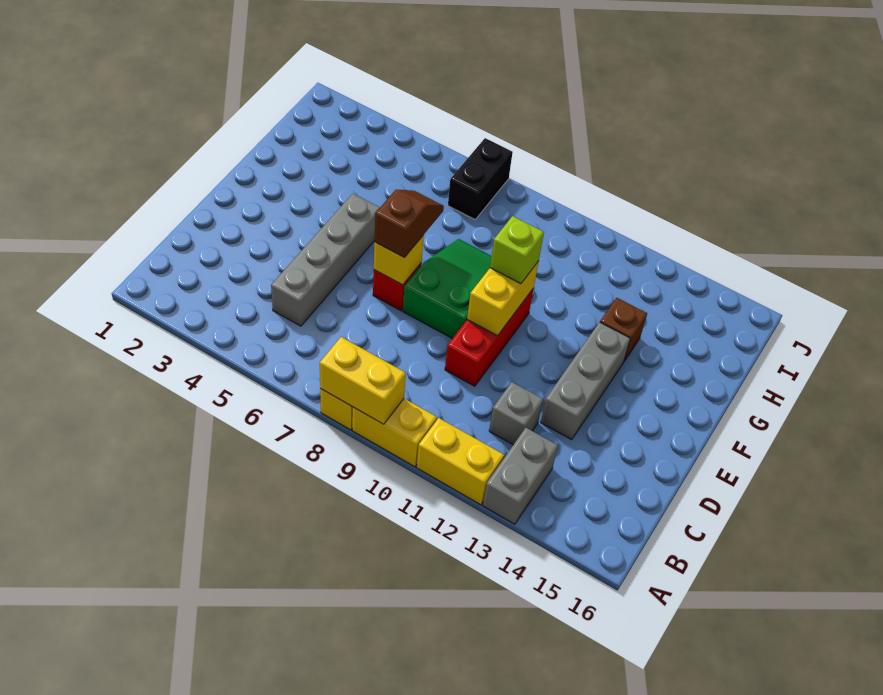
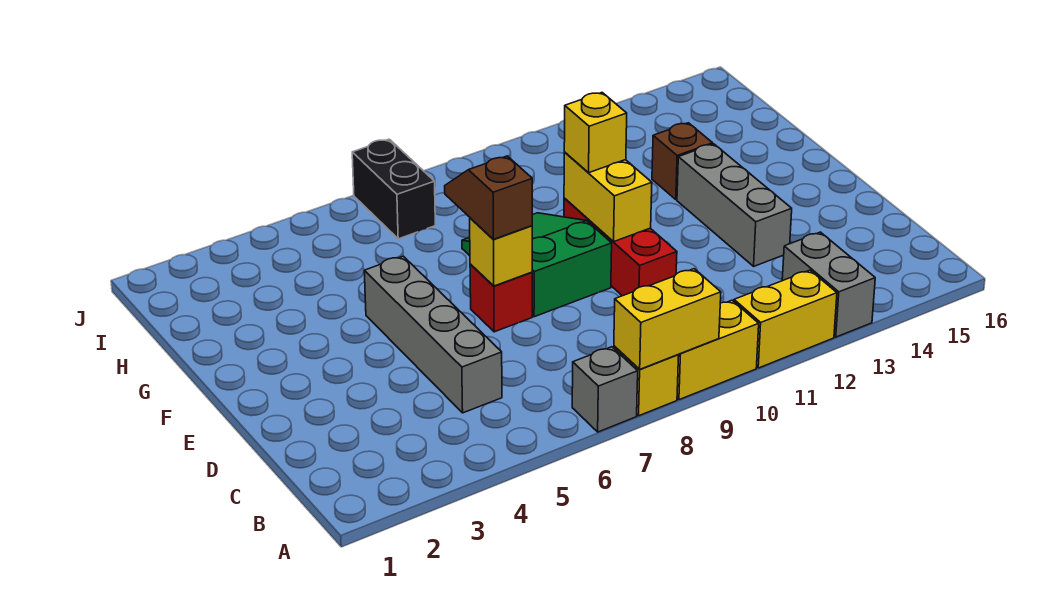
grey brick C12 level 1 -> grey brick A7 level 1
lime brick F10 level 3 -> yellow brick F10 level 3

